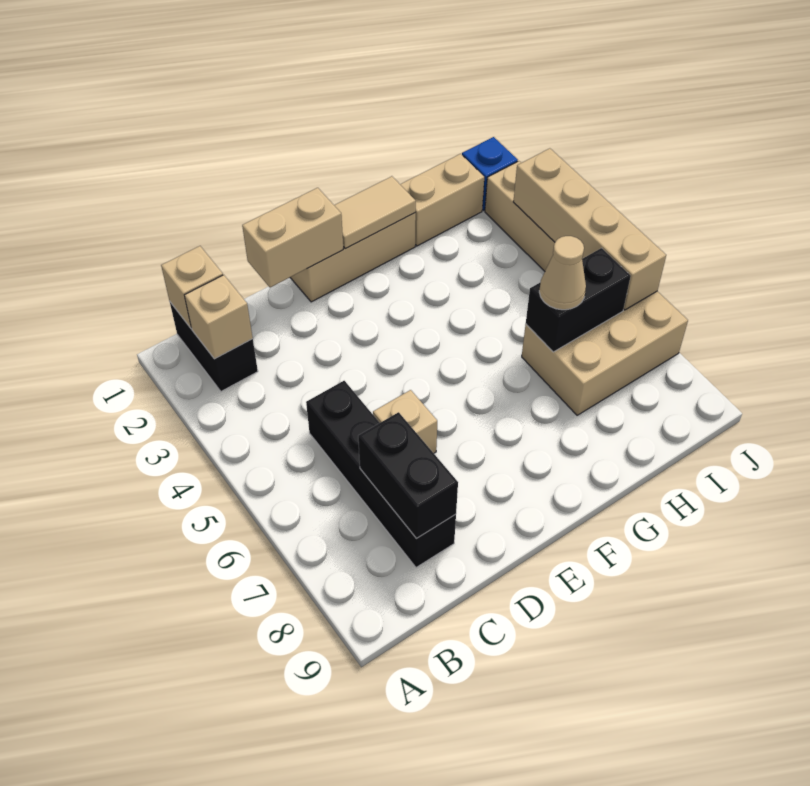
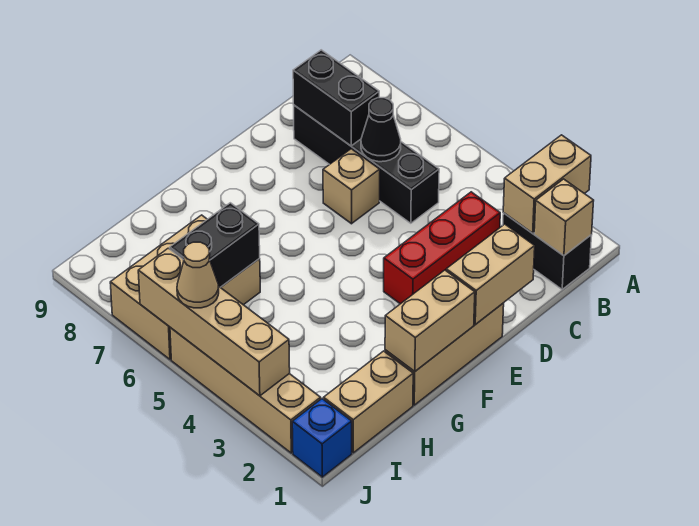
tan brick B2 level 2 -> tan brick A2:B2 level 2
none -> red brick C3:E3 level 1
none -> black cone C6 level 2
tan tile F1:G1 level 2 -> tan brick F1:G1 level 2
tan cone H6 level 3 -> tan cone J5 level 3

